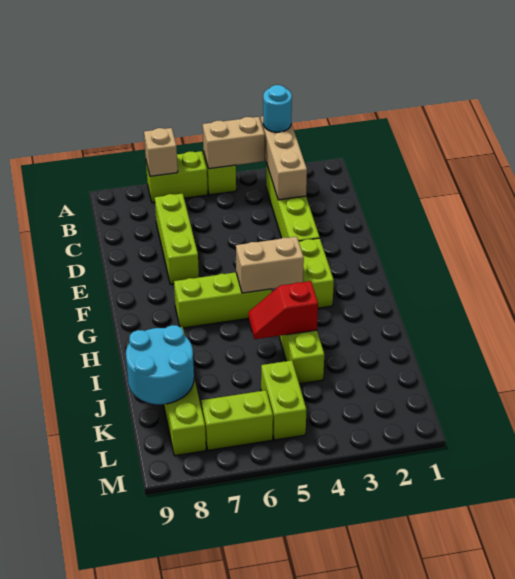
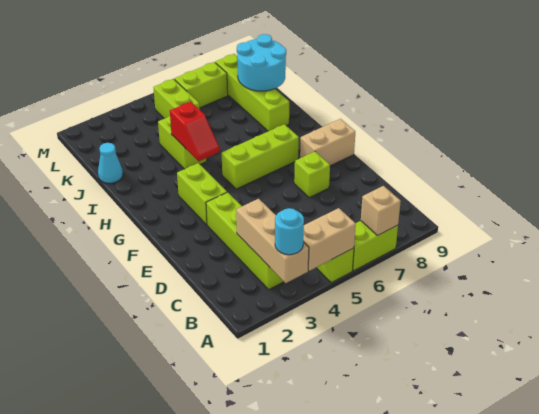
lime brick C7:E7 level 1 -> lime brick E7 level 1
tan brick G4:G5 level 2 -> tan brick F8:F9 level 1
red slope I4:I5 level 2 top 4 -> red slope H4:I4 level 2 top I
none -> cyan cone J1 level 1

